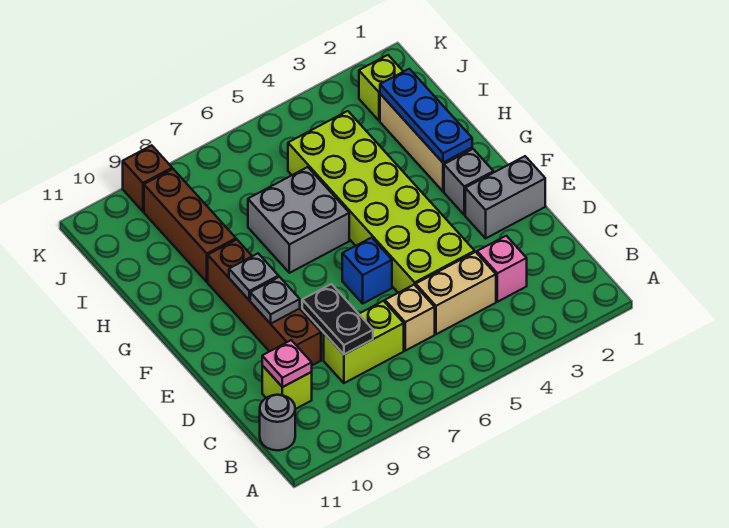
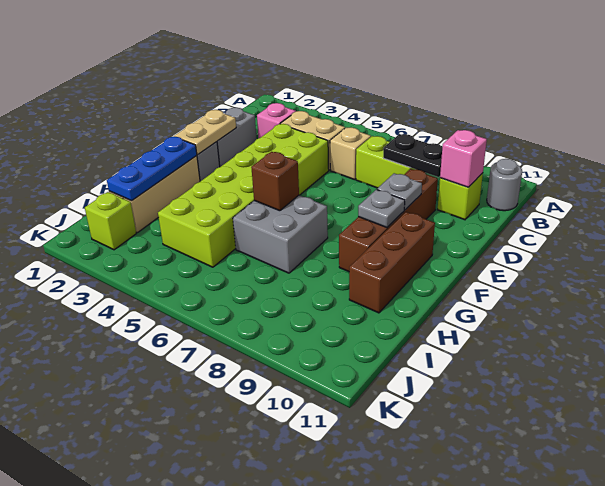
black plate C8:D8 level 2 -> black plate C8:C9 level 2
pink plate C10 level 2 -> pink brick C10 level 2
grey brick E1:E2 level 1 -> grey brick D2:E2 level 1
none -> tan plate E2:F2 level 2
blue brick E6 level 1 -> none
brown brick H9:J9 level 1 -> brown brick F10:H10 level 1
brown brick K9 level 1 -> brown brick G6 level 2

